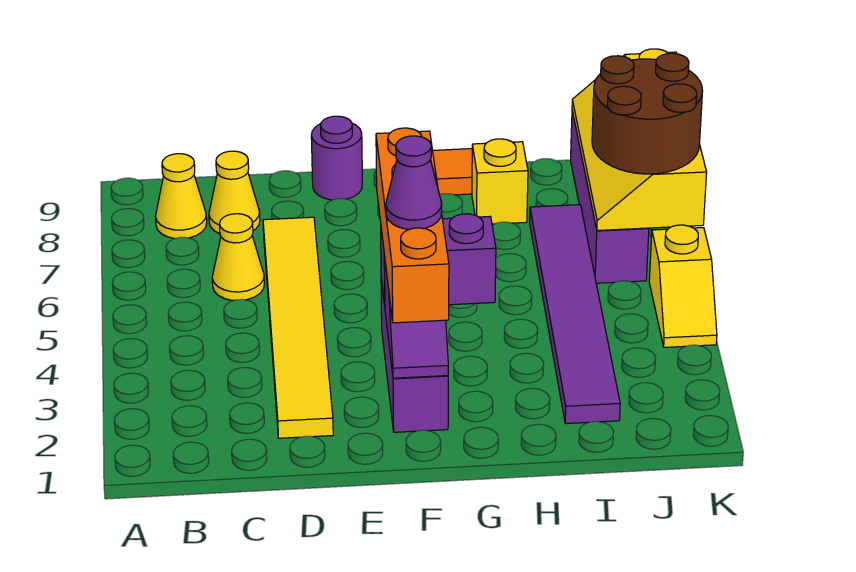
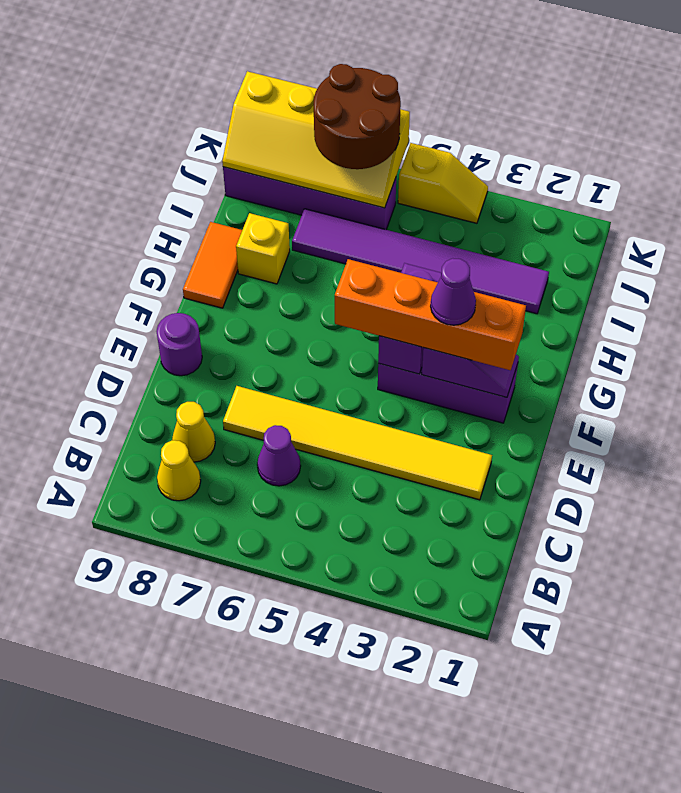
yellow cone C6 level 1 -> purple cone C6 level 1

